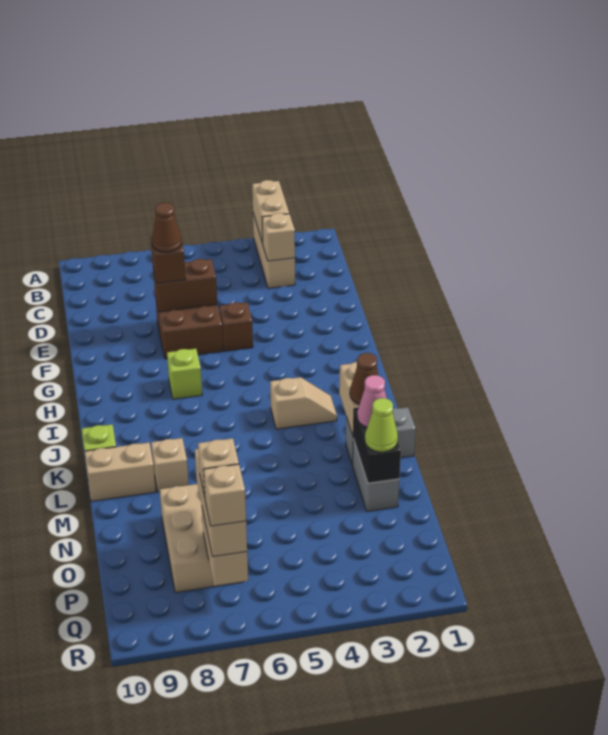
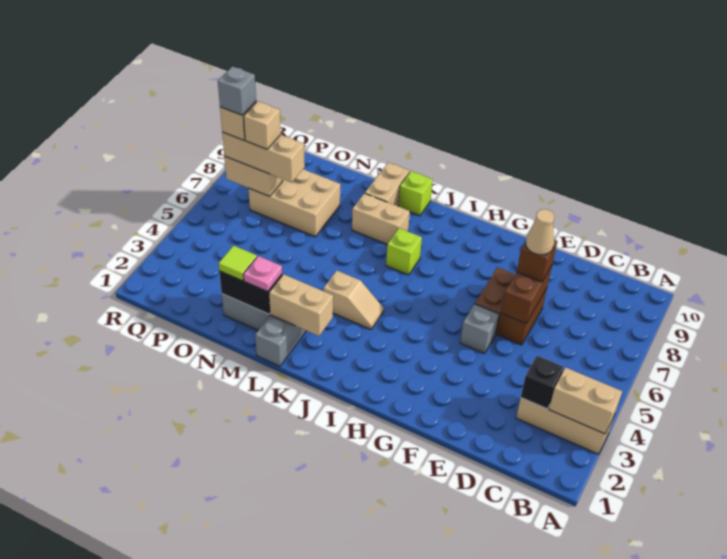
tan brick C3 level 2 -> black brick C3 level 2
brown cone E7 level 4 -> tan cone E7 level 4
brown brick F5 level 1 -> grey brick F5 level 1
lime brick H7 level 1 -> lime brick J7 level 1
tan slope J3:J4 level 1 top 4 -> tan slope J4:K4 level 1 top K
brown cone L2 level 3 -> none
tan brick L8 level 1 -> tan brick K8:L8 level 1
pink cone M2 level 3 -> pink plate M2 level 3
lime cone N2 level 3 -> lime tile N2 level 3
none -> grey brick Q7 level 5

